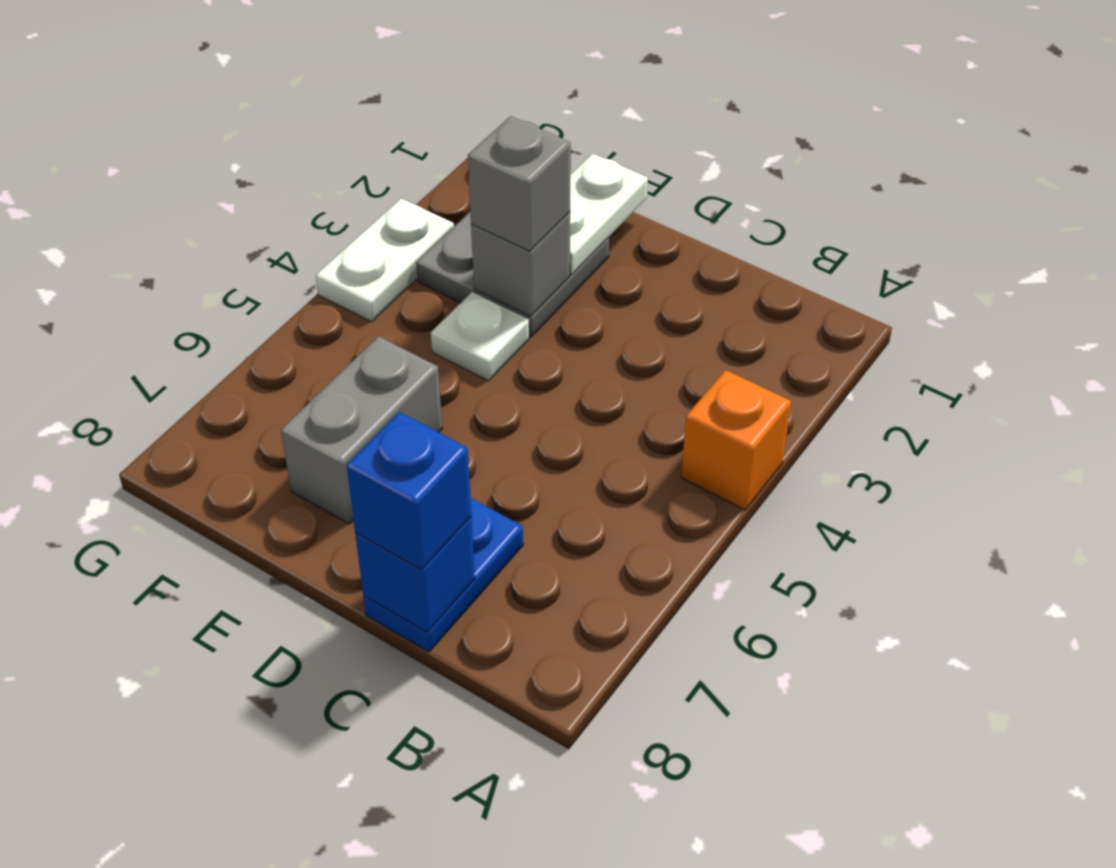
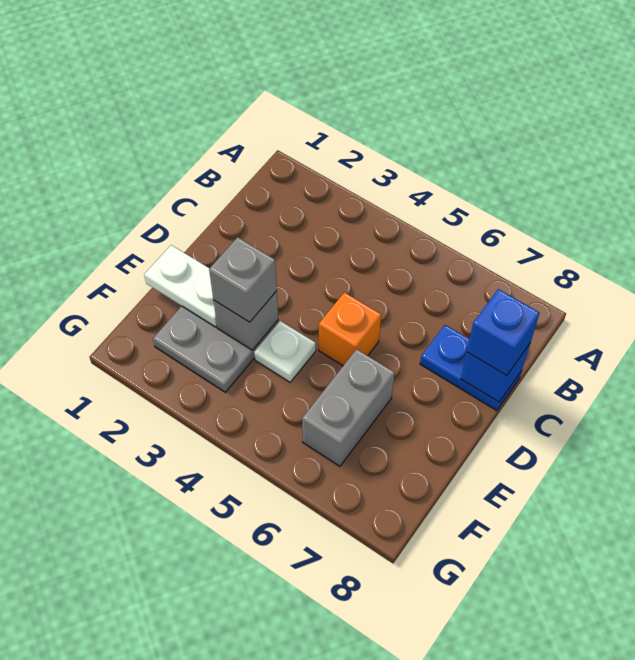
orange brick A4 level 1 -> orange brick D5 level 1
grey brick E6:E7 level 1 -> grey brick E6:F6 level 1
white plate G3:G4 level 1 -> none

